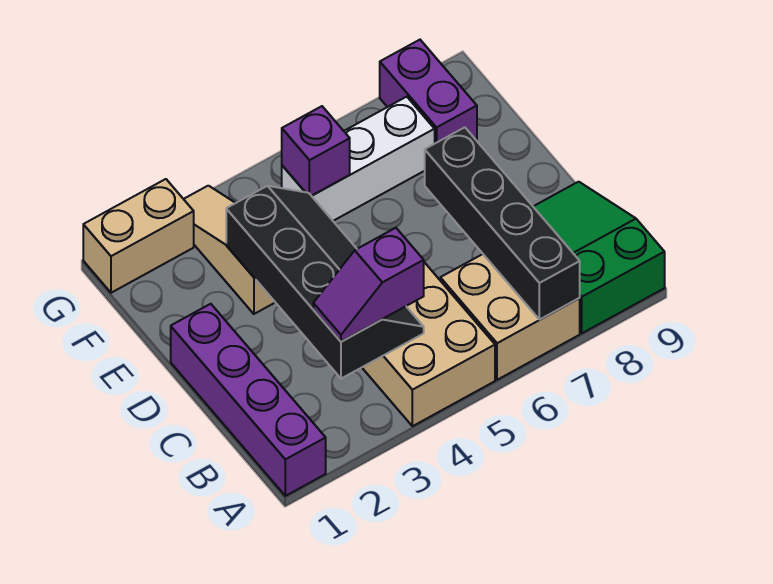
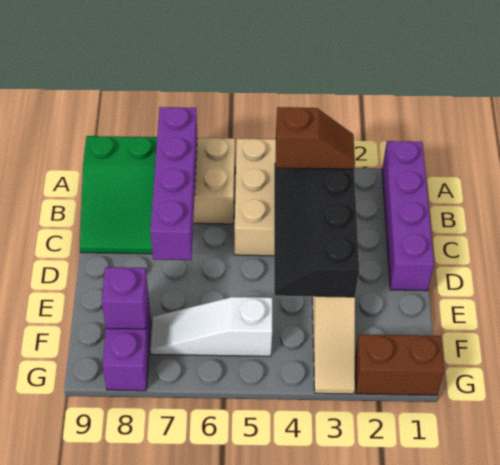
black brick A7:D7 level 2 -> purple brick A7:D7 level 2
purple slope B3:B4 level 3 top 4 -> brown slope B3:B4 level 3 top 4
white brick F5:F7 level 1 -> white slope F5:F7 level 1 top 5
purple brick F5 level 2 -> purple brick F8 level 2
tan brick G1:G2 level 1 -> brown brick G1:G2 level 1

